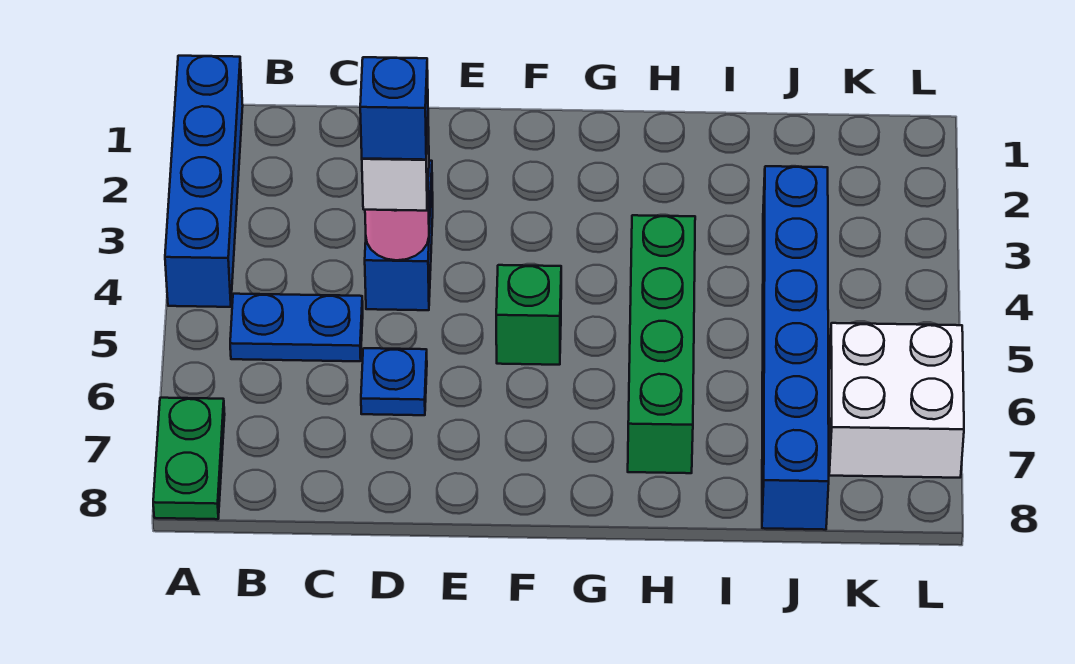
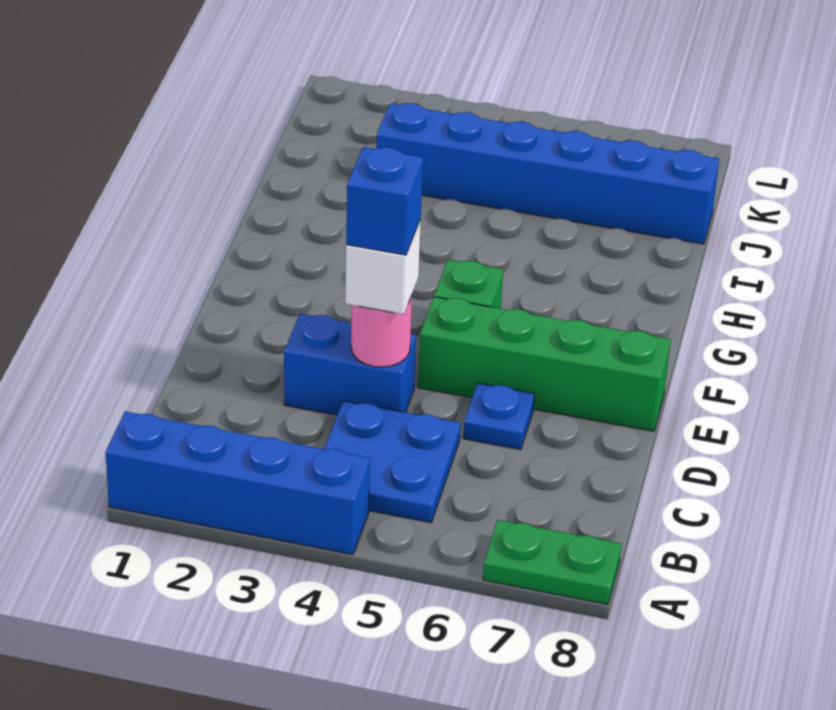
blue plate B5:C5 level 1 -> blue plate B4:C5 level 1
green brick H4:H7 level 1 -> green brick E5:E8 level 1
white brick K6:L7 level 1 -> none

